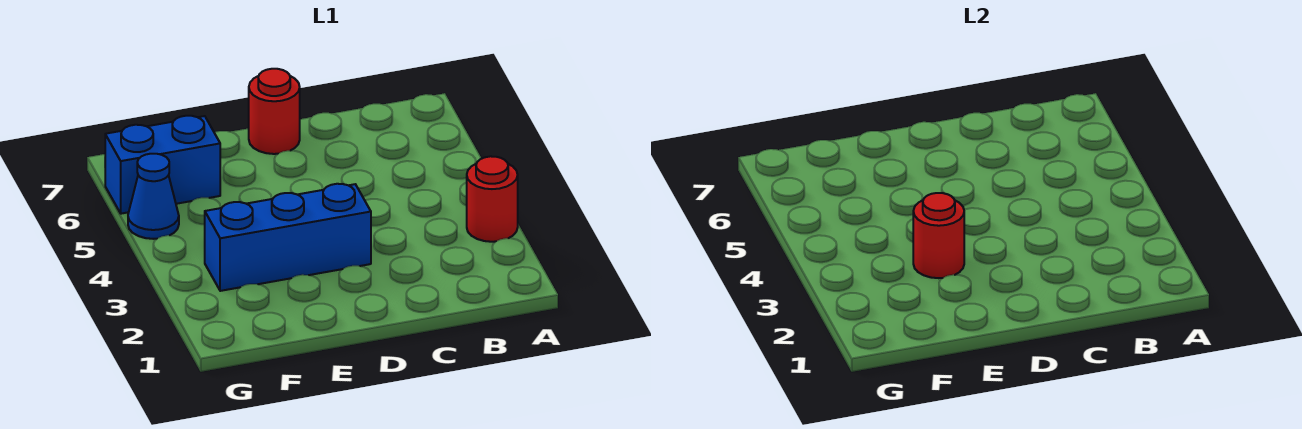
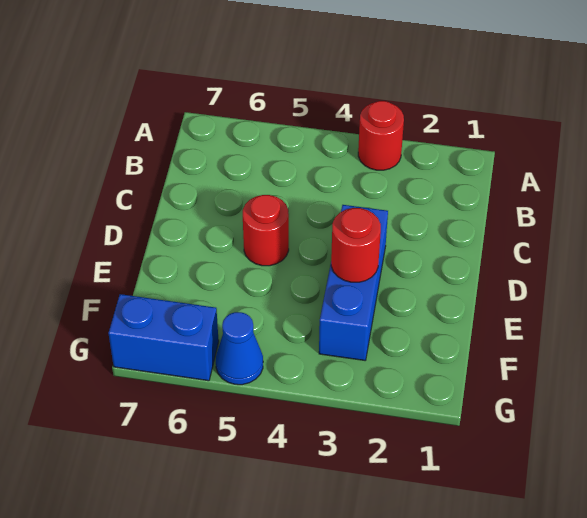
red round brick D7 level 1 -> red round brick D5 level 1
blue brick F6:G6 level 1 -> blue brick G6:G7 level 1

